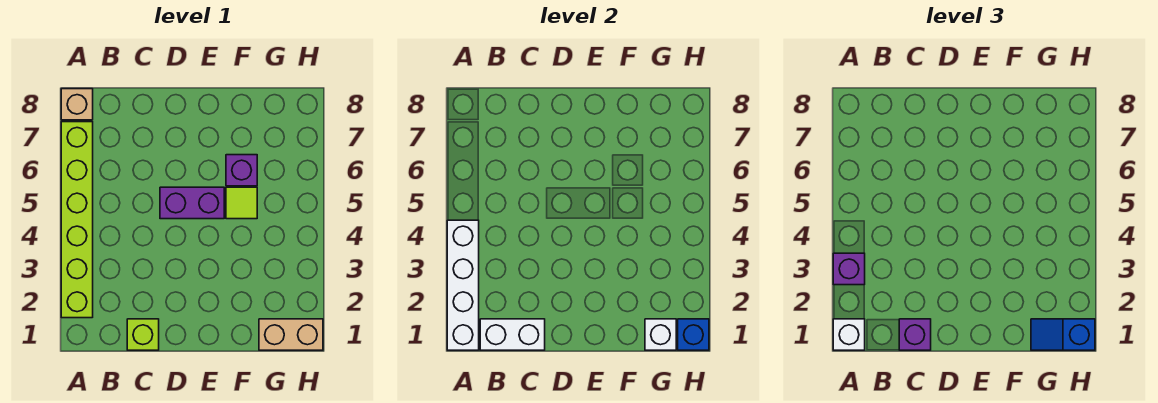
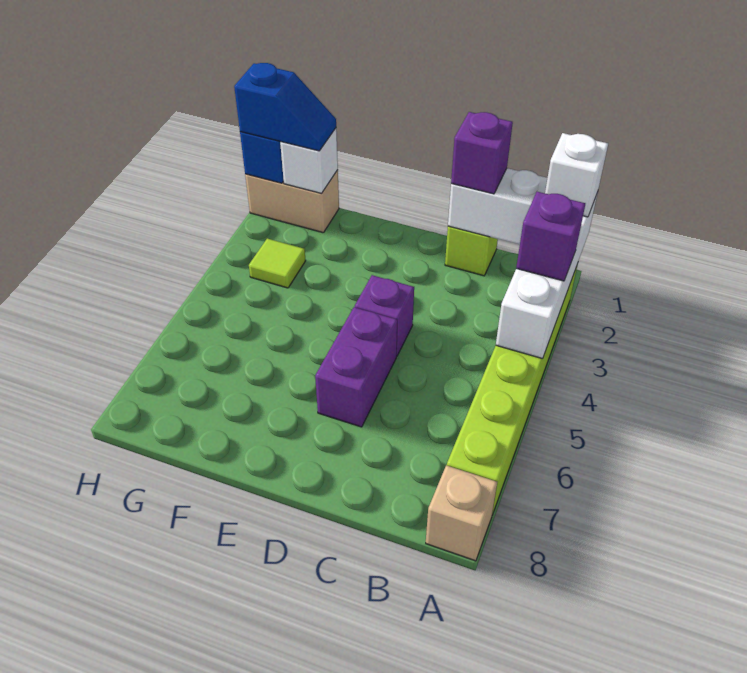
purple brick D5:E5 level 1 -> purple brick D5:D6 level 1
lime tile F5 level 1 -> lime tile G3 level 1
purple brick F6 level 1 -> purple brick D4 level 1

